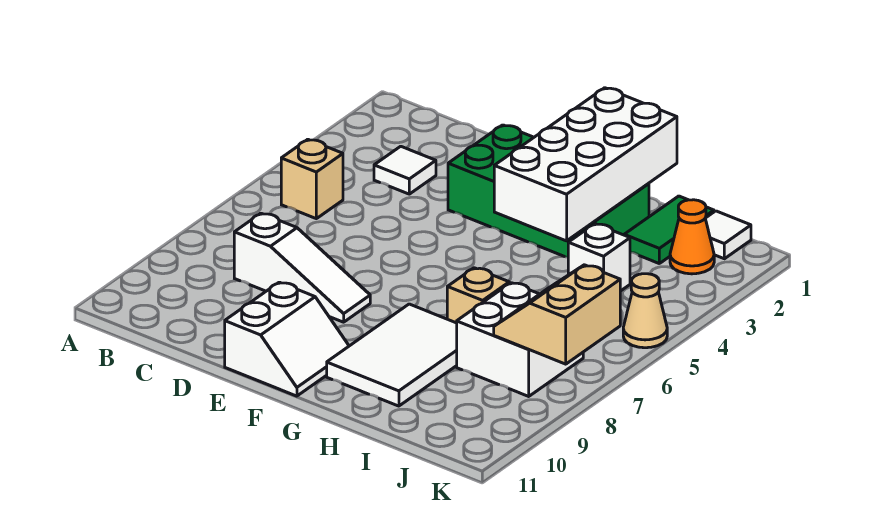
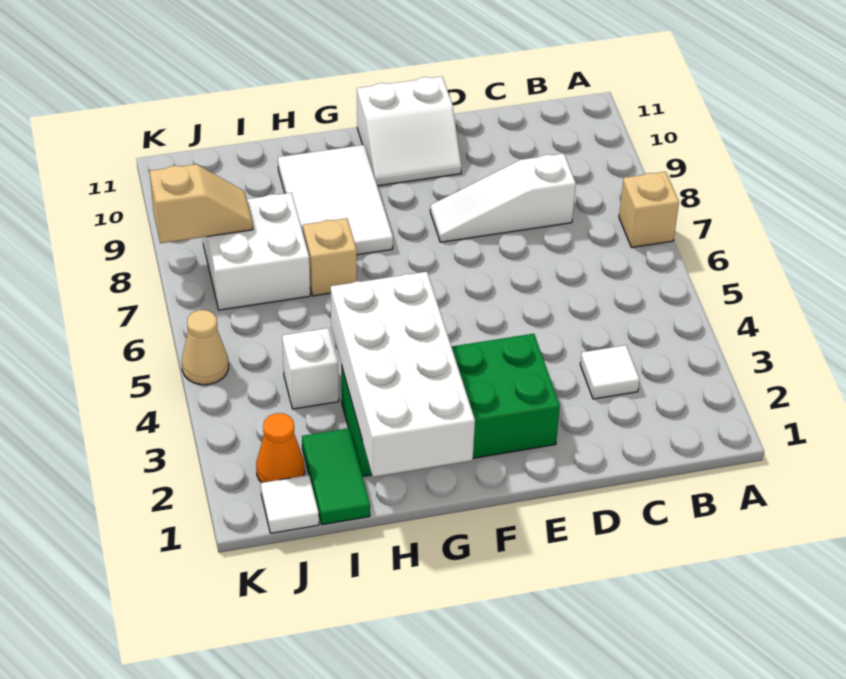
tan brick B5 level 1 -> tan brick A7 level 1
white slope E10:F11 level 1 top E -> white slope E10:F11 level 1 top 11
tan slope J7:K8 level 2 top K -> tan slope J8:K8 level 2 top K

